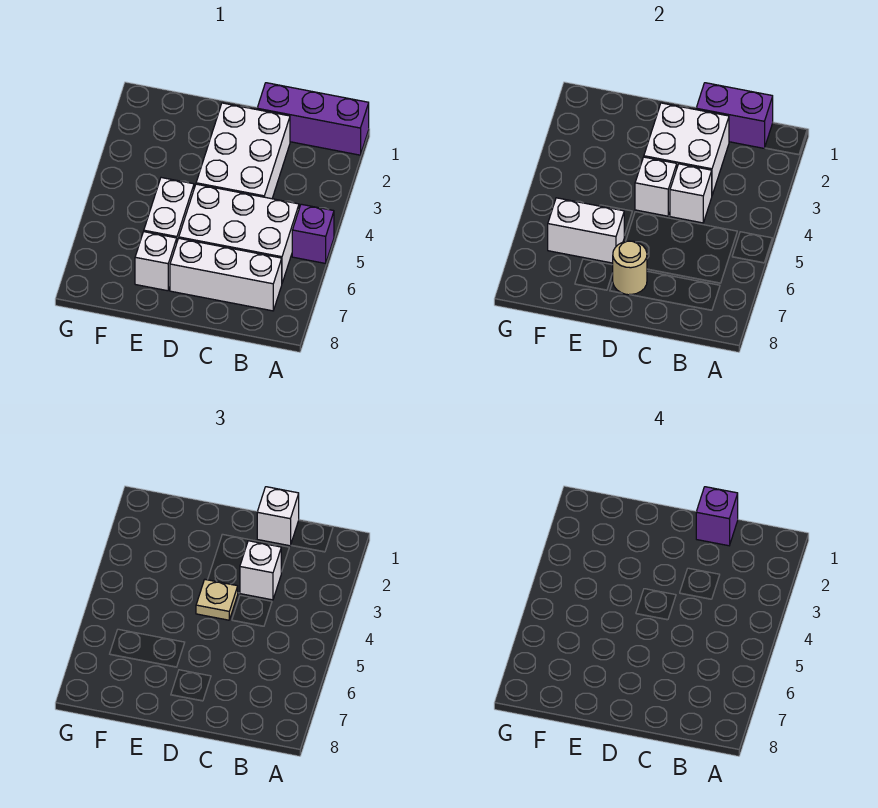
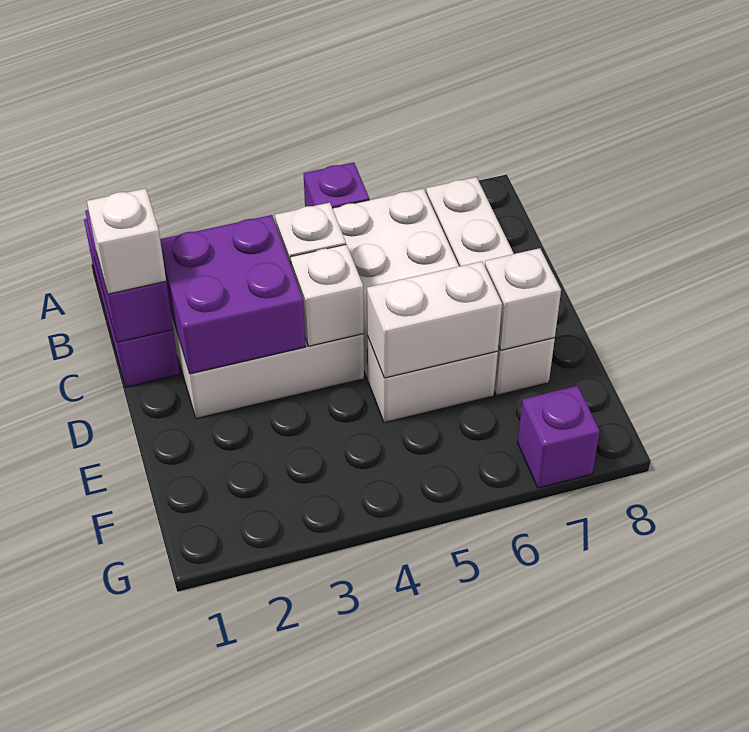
purple brick C1 level 4 -> purple brick G7 level 1
white brick C2:D3 level 2 -> purple brick C2:D3 level 2
white brick C3 level 3 -> white brick E7 level 2
tan plate D4 level 3 -> none
tan round brick D7 level 2 -> none
white brick E6:F6 level 2 -> white brick E5:E6 level 2

